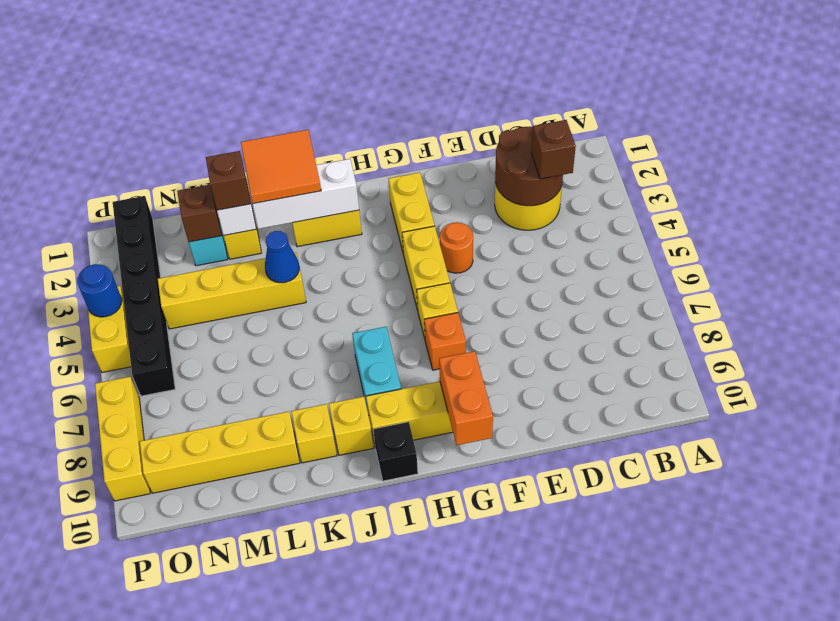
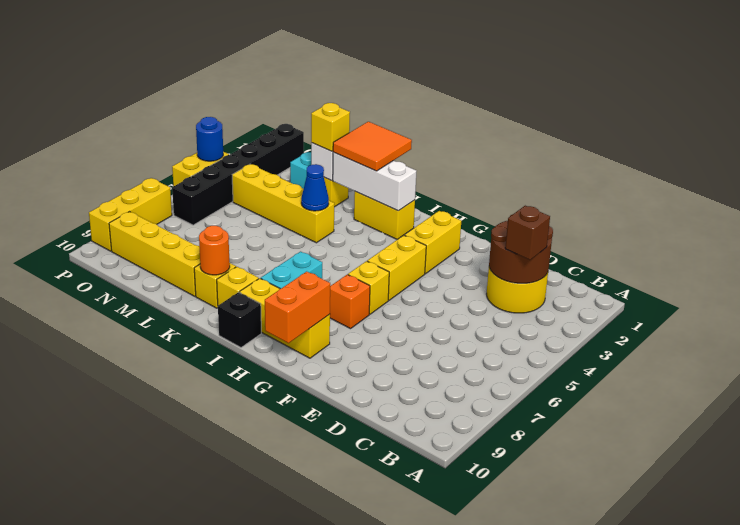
orange round brick F4 level 1 -> orange round brick K9 level 2
brown brick L2 level 3 -> yellow brick L2 level 3
brown brick M2 level 2 -> none

